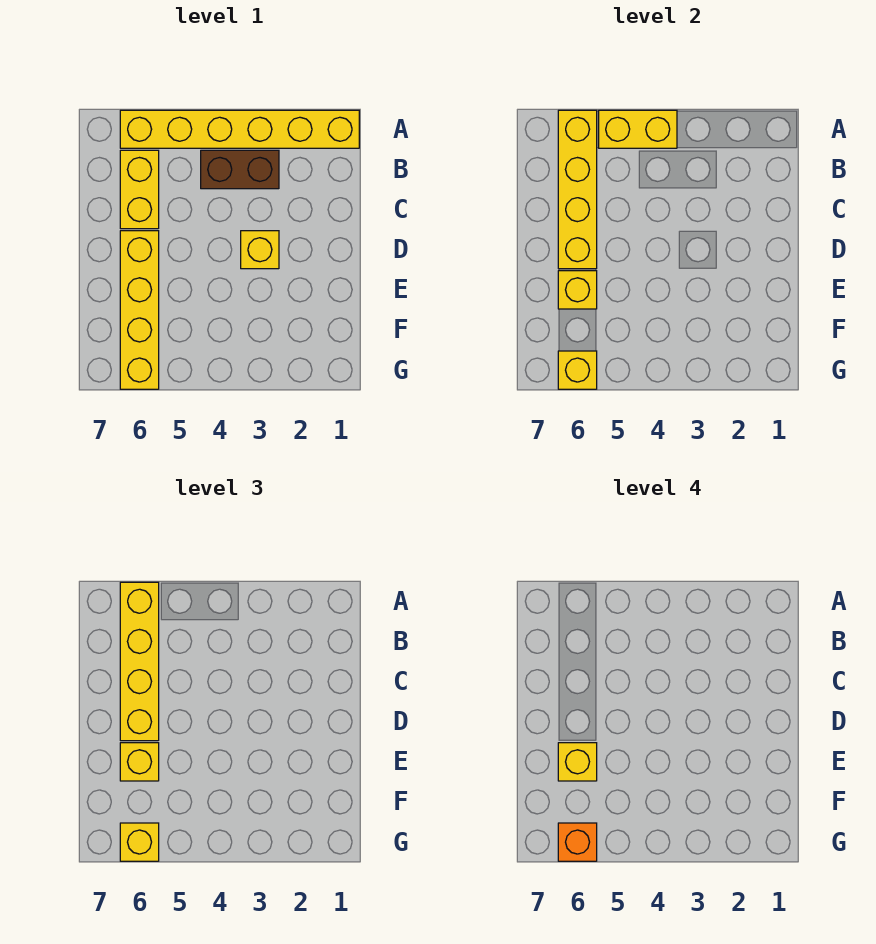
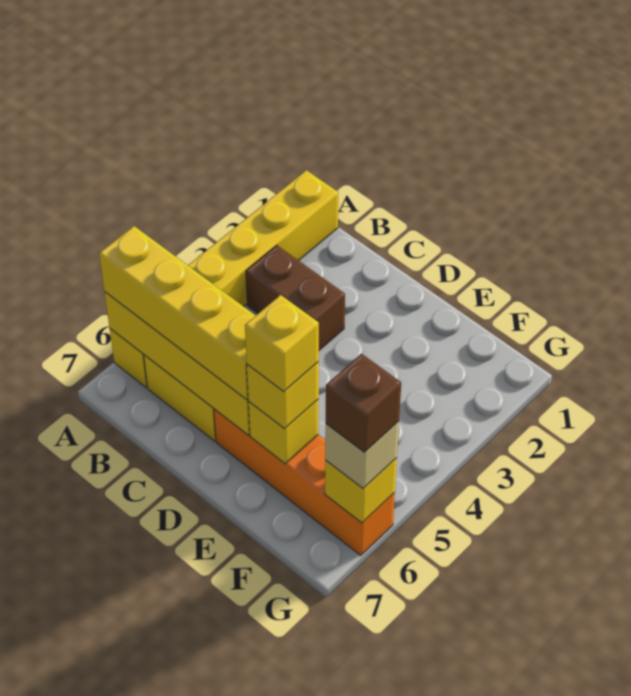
yellow brick A4:A5 level 2 -> none
brown brick B3:B4 level 1 -> brown brick B3:C3 level 1
yellow brick D3 level 1 -> none
yellow brick D6:G6 level 1 -> orange brick D6:G6 level 1
yellow brick G6 level 3 -> tan brick G6 level 3
orange brick G6 level 4 -> brown brick G6 level 4

